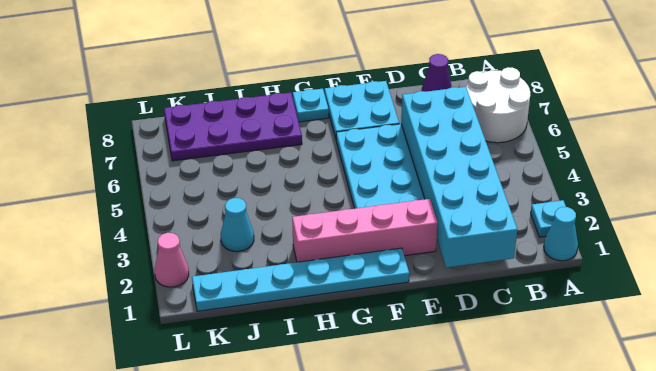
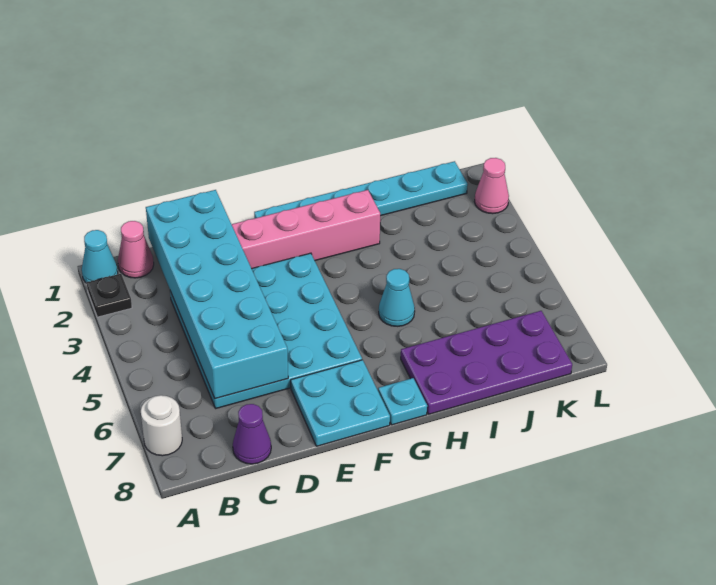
cyan plate A2 level 1 -> black plate A2 level 1
white round brick A6:B7 level 1 -> white round brick A7 level 1
none -> pink cone B1 level 1
cyan cone J3 level 1 -> cyan cone H5 level 1

